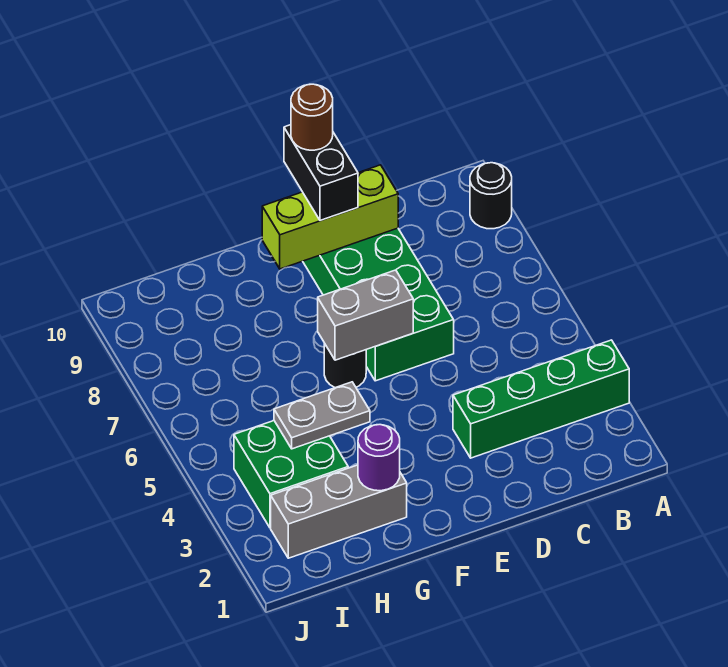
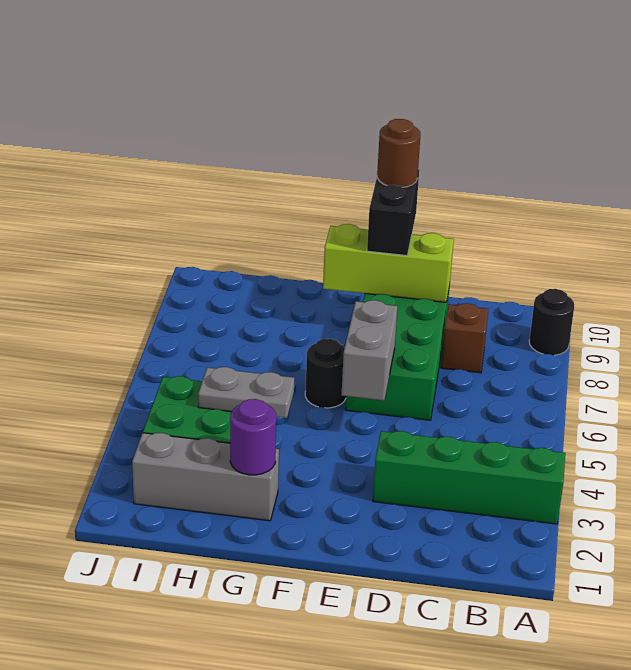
none -> brown brick C8 level 1
grey brick E6:F6 level 2 -> grey brick E5:E6 level 2

